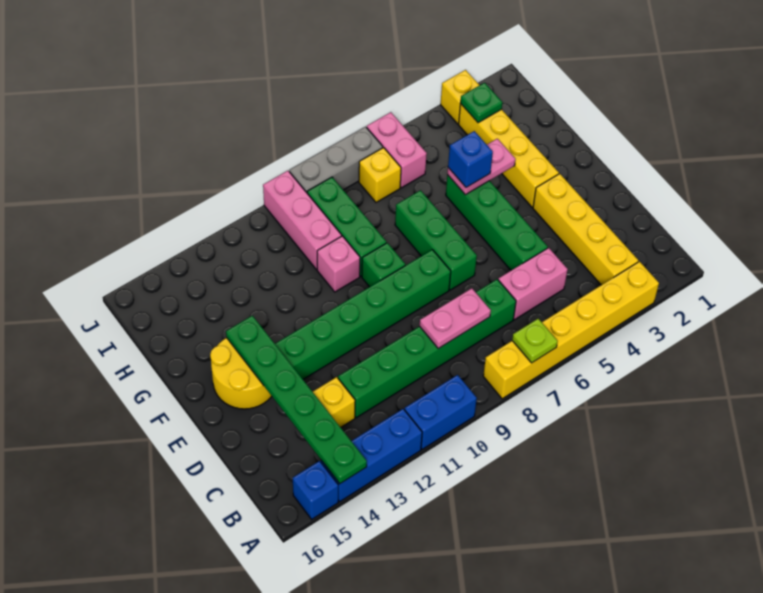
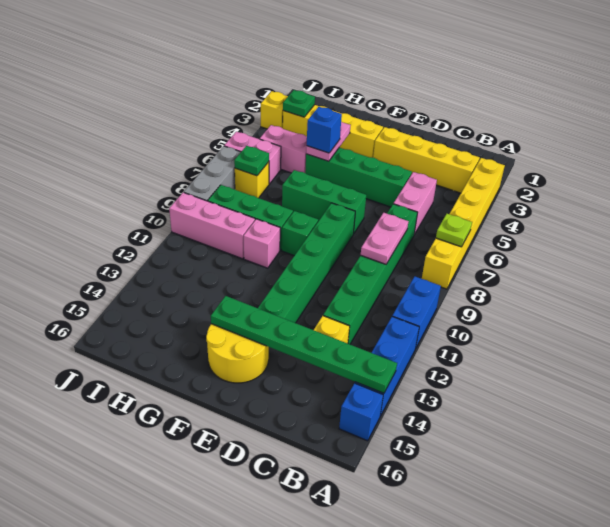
none -> pink brick H5:I5 level 1
none -> green plate I7 level 2

